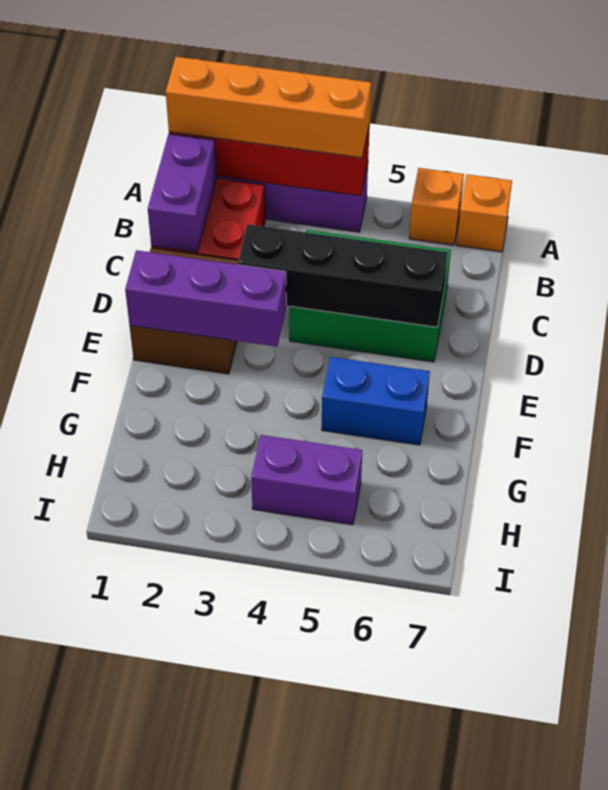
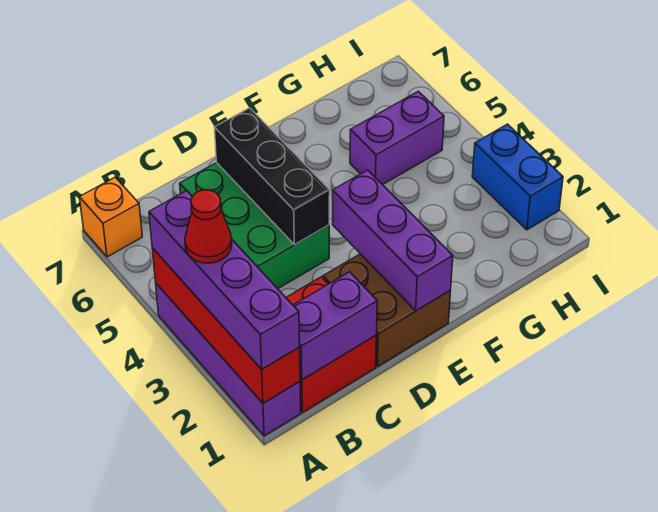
orange brick A1:A4 level 3 -> purple brick A1:A4 level 3
none -> red cone A3 level 4
orange brick A6 level 1 -> none
black brick D3:D6 level 2 -> black brick D4:D6 level 2
blue brick F5:F6 level 1 -> blue brick I2:I3 level 1
purple brick H4:H5 level 1 -> purple brick G5:H5 level 1

